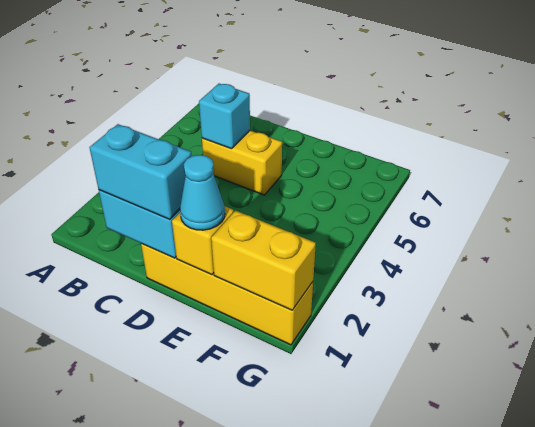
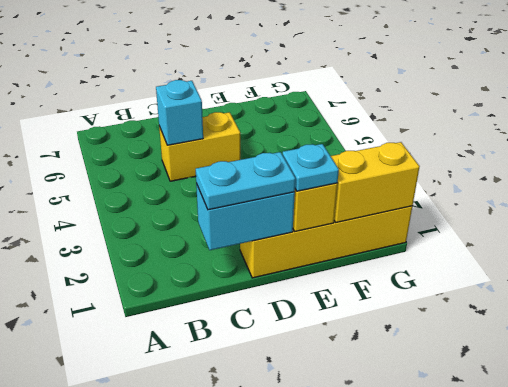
cyan brick C1:D1 level 3 -> cyan plate C1:D1 level 3
cyan cone E1 level 3 -> cyan plate E1 level 3

